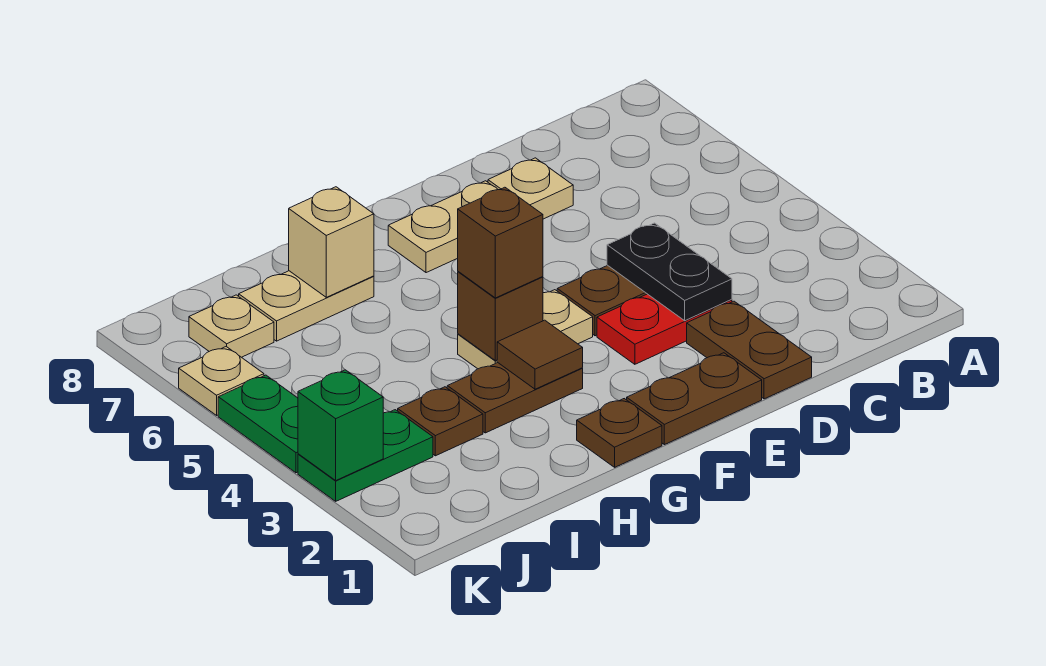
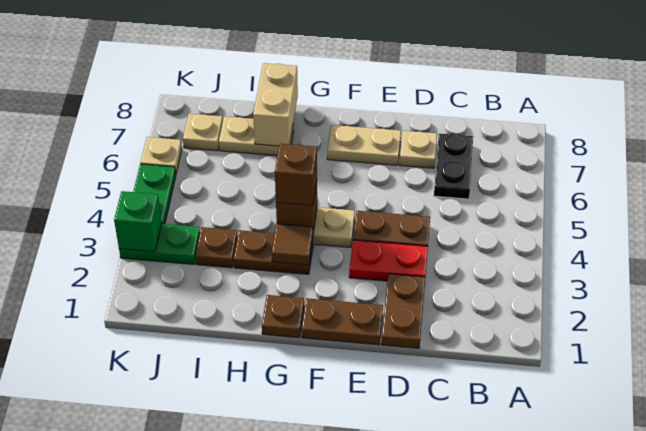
black plate D3:D4 level 2 -> black plate C6:C7 level 1
tan brick H7 level 2 -> tan brick H7:H8 level 2

